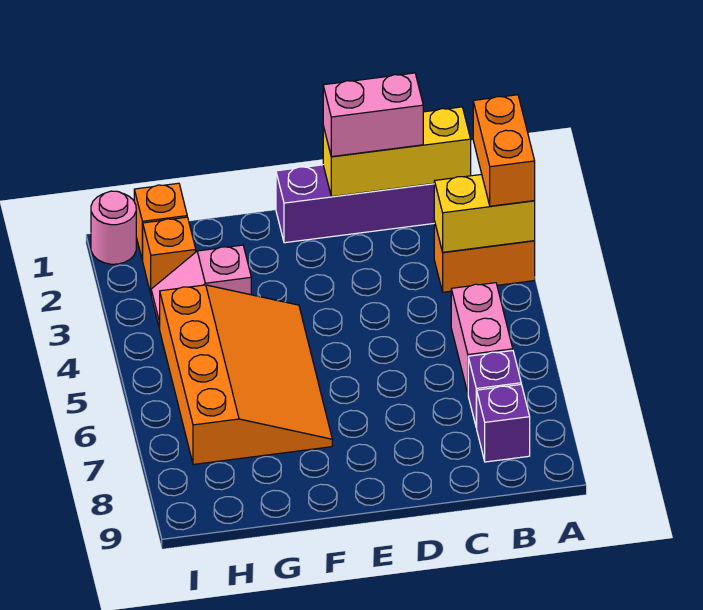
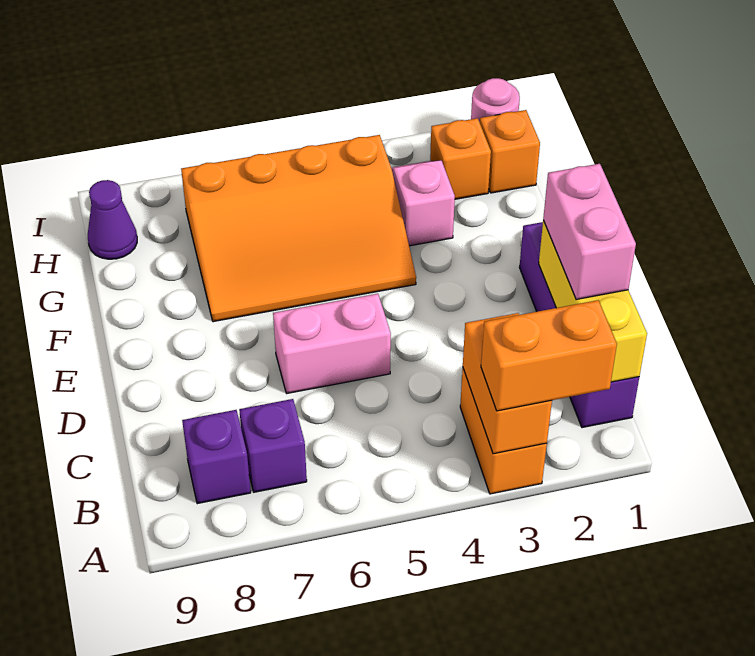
yellow brick A3:B3 level 2 -> orange brick A3:B3 level 2
pink brick B5:B6 level 1 -> pink brick D5:D6 level 1
none -> purple cone H9 level 1

